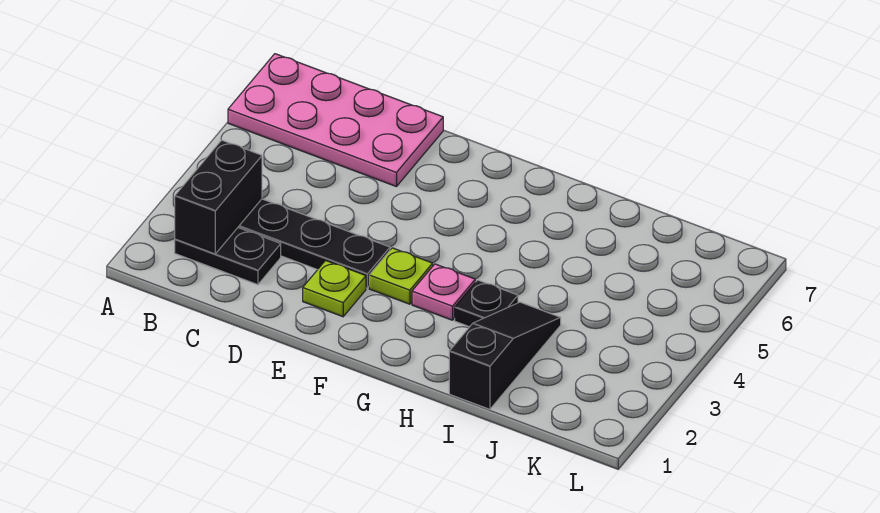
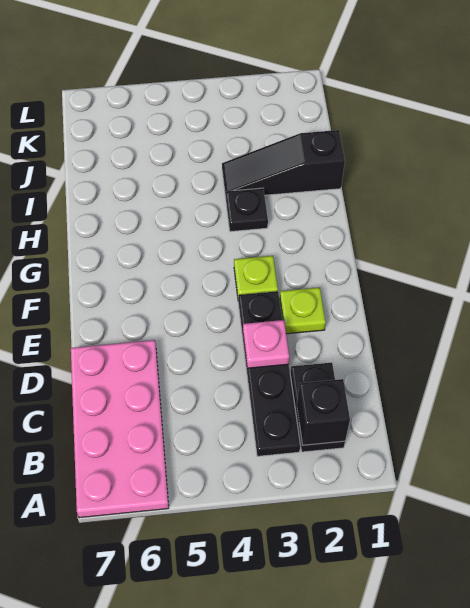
black brick B2:B3 level 2 -> black brick B2 level 2
pink plate G3 level 1 -> pink plate D3 level 2

